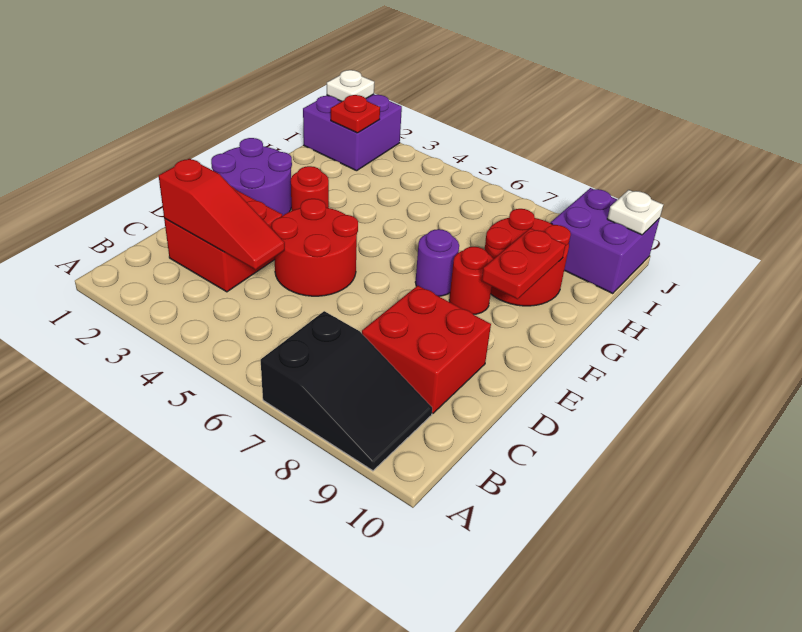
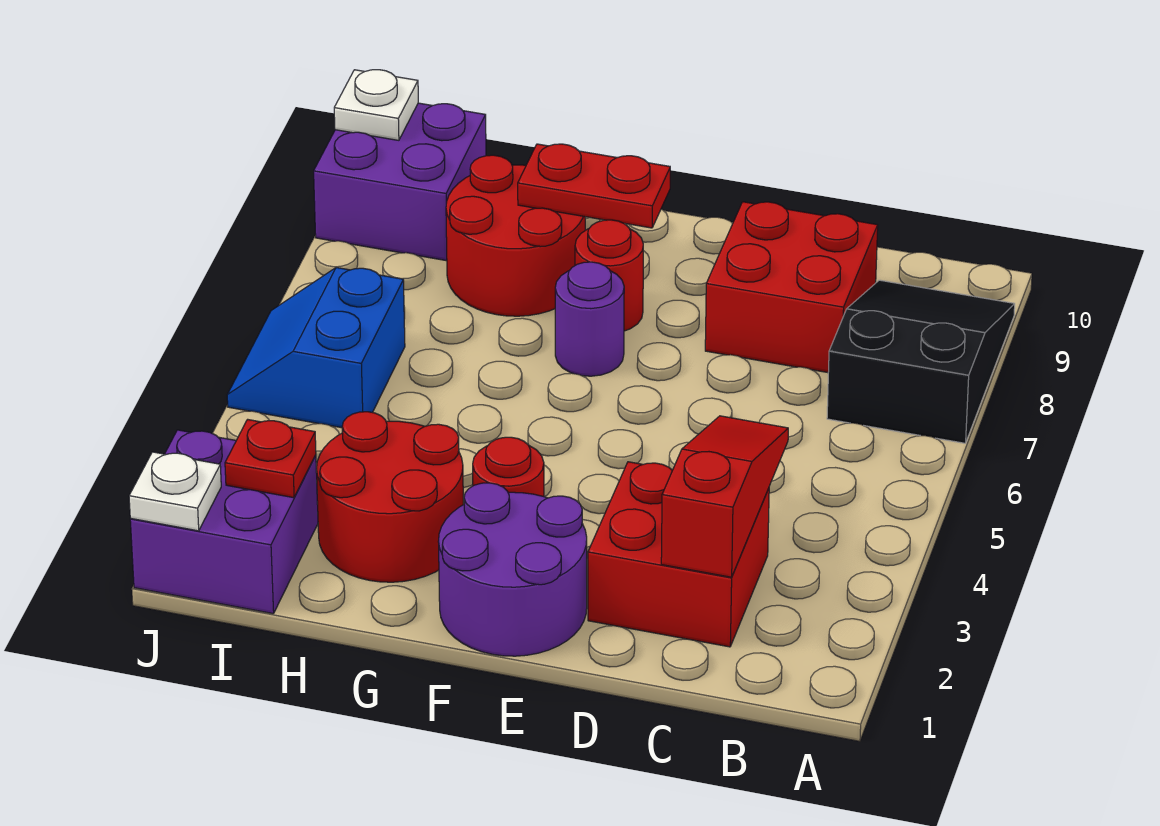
red round brick D4:E5 level 1 -> red round brick G2:H3 level 1
none -> blue slope I5:J6 level 1 top I

